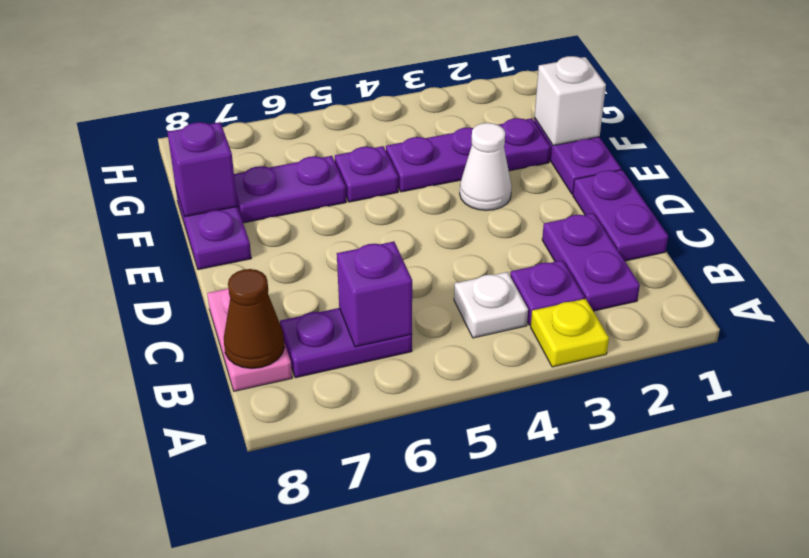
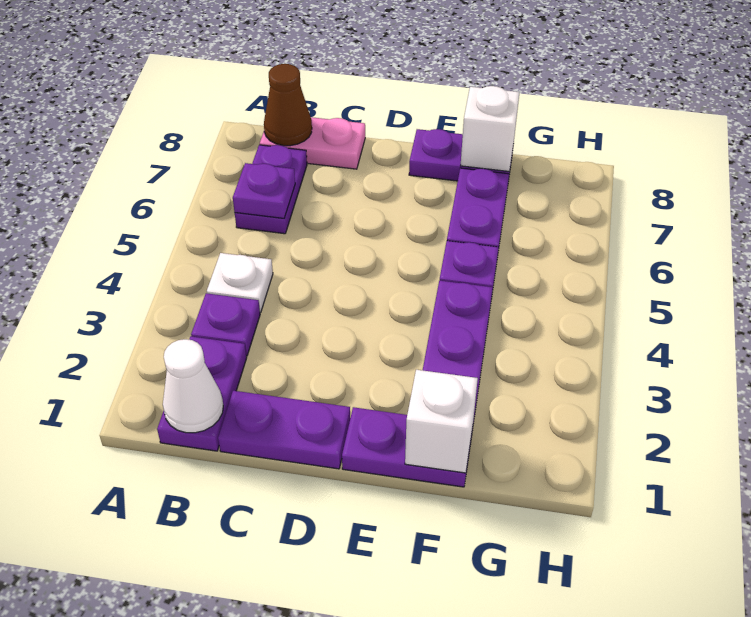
yellow plate A3 level 1 -> none
purple plate B2:C2 level 1 -> purple plate B1:B2 level 1
purple brick B6 level 2 -> purple plate B6 level 2
white cone E3 level 1 -> white cone B1 level 2
purple brick F8 level 2 -> white brick F8 level 2

